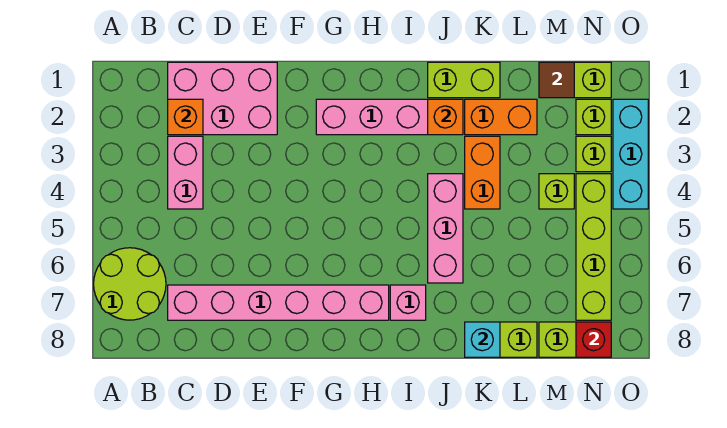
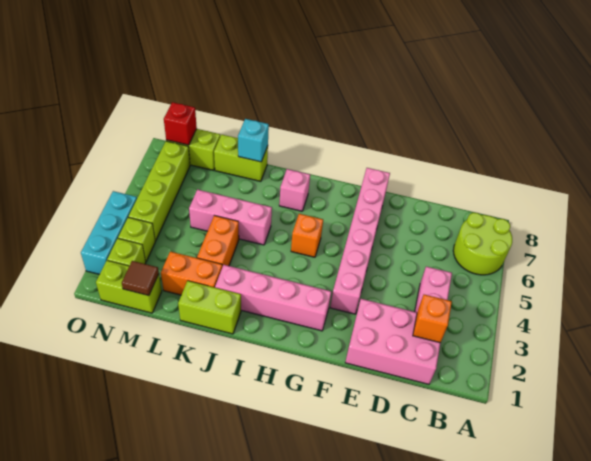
pink brick C7:H7 level 1 -> pink brick F3:F8 level 1
orange brick J2 level 2 -> orange brick H5 level 1
pink brick J4:J6 level 1 -> pink brick J5:L5 level 1
lime brick M4 level 1 -> none

